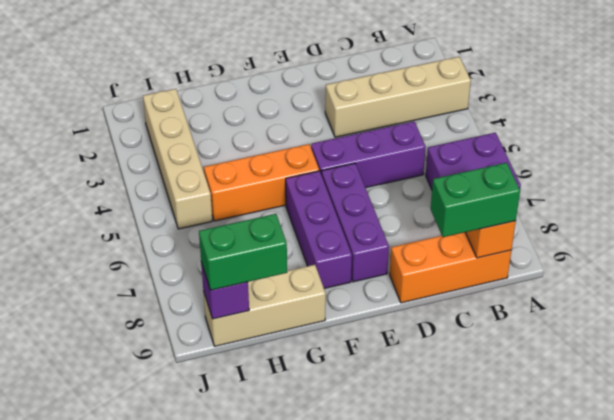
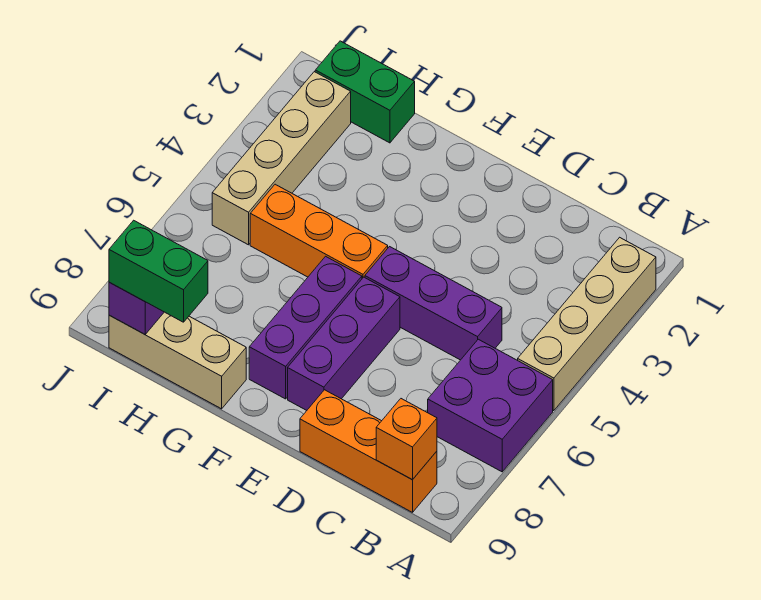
tan brick A3:D3 level 1 -> tan brick A2:A5 level 1
green brick B9:C9 level 3 -> green brick H1:I1 level 1

